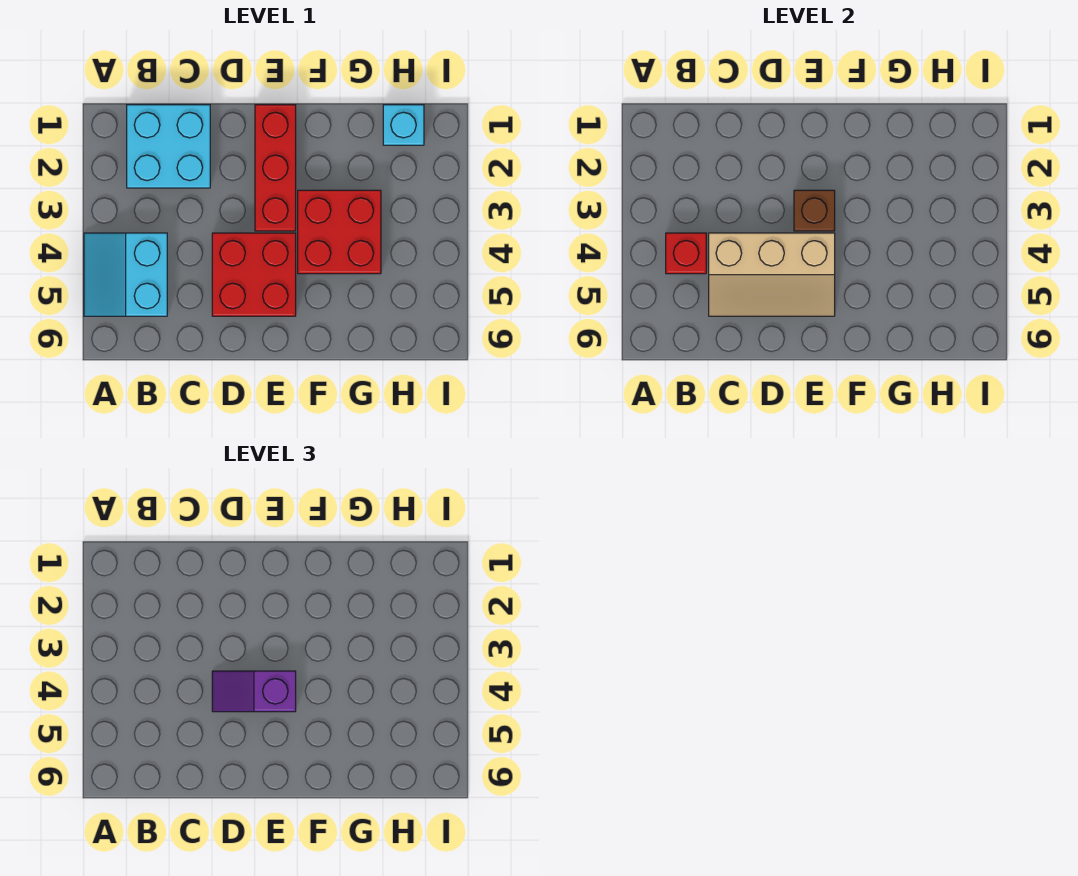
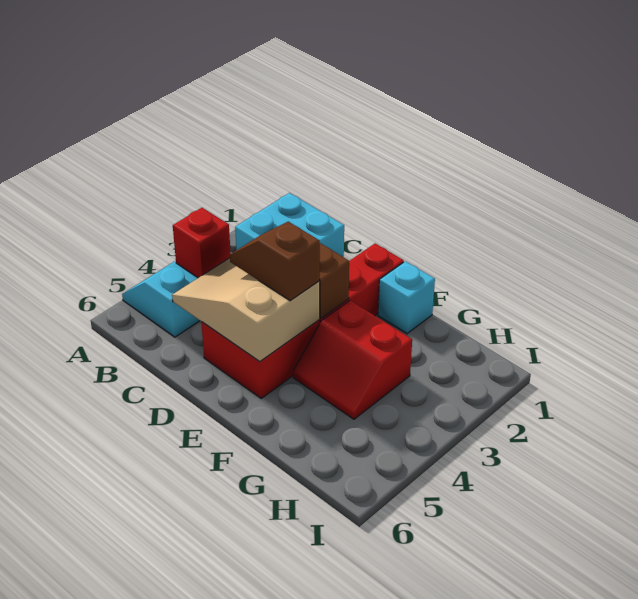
tan slope C4:E5 level 2 top 4 -> tan slope C4:E5 level 2 top E
purple slope D4:E4 level 3 top E -> brown slope D4:E4 level 3 top E
red brick F3:G4 level 1 -> red slope F3:G4 level 1 top 3
cyan brick H1 level 1 -> cyan brick F1 level 1

